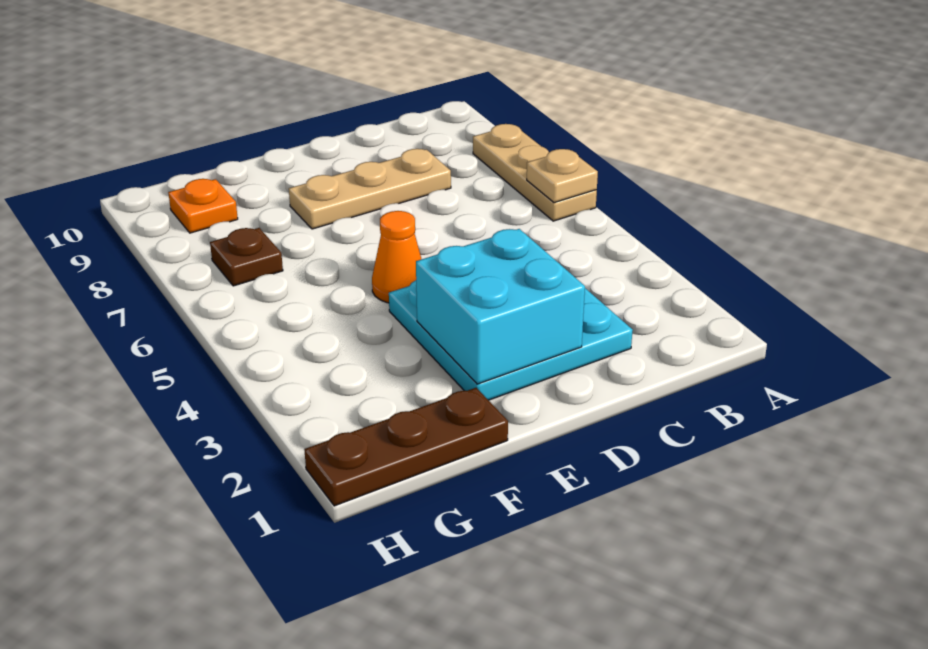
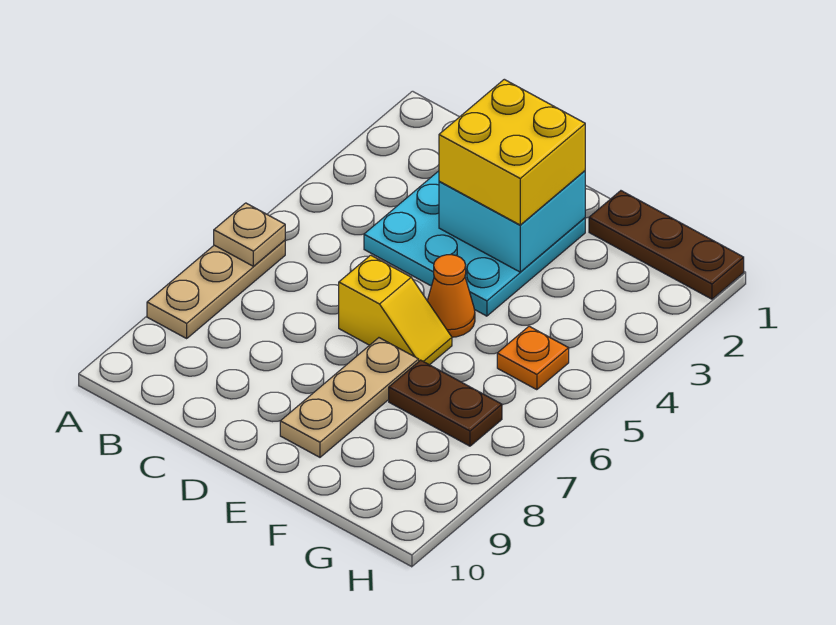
tan plate C8:E8 level 1 -> tan plate E7:E9 level 1
none -> yellow brick D2:E3 level 3
none -> yellow slope D6:E6 level 1 top D
brown plate G7 level 1 -> brown plate F7:G7 level 1
orange plate G9 level 1 -> orange plate G5 level 1

